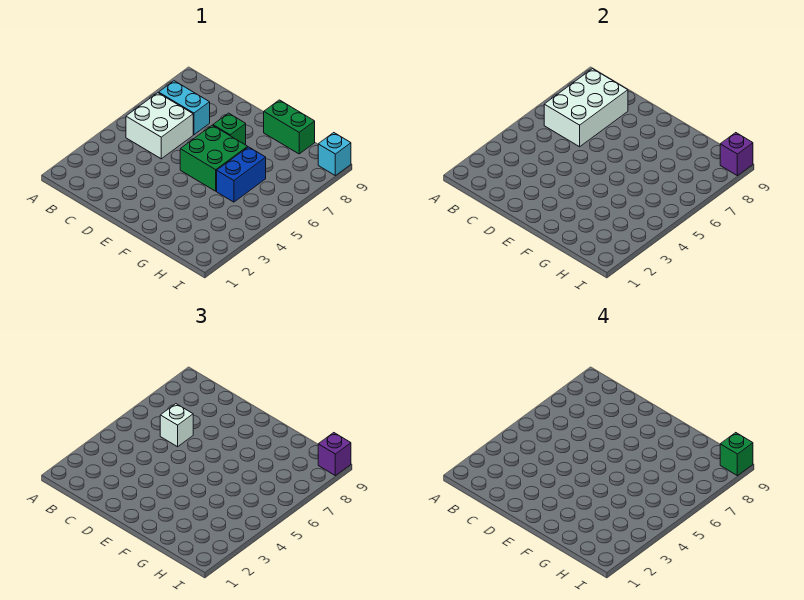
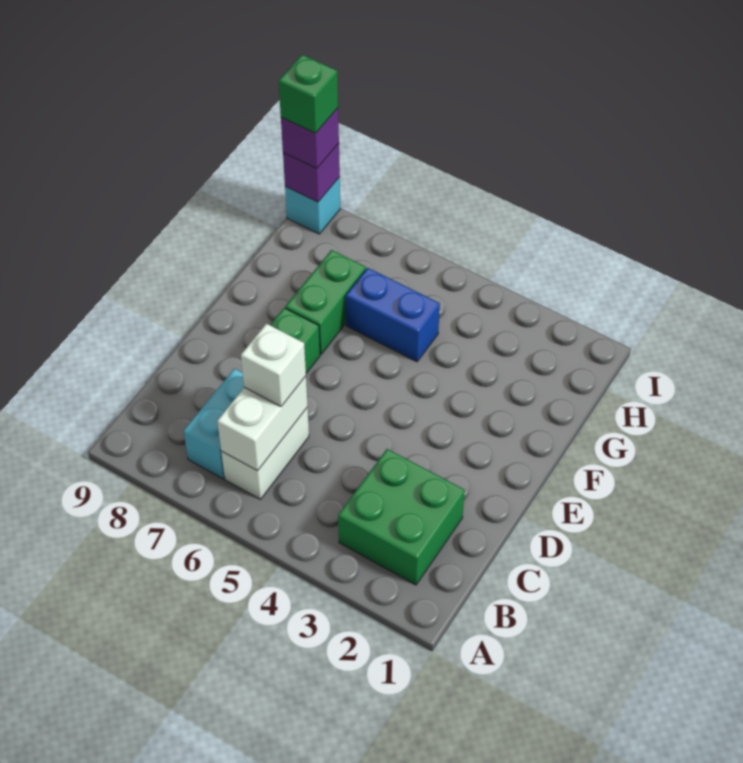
white brick B5:C6 level 1 -> white brick B6:C6 level 1
white brick B6:C8 level 2 -> white brick B6:C6 level 2
green brick E5:F6 level 1 -> green brick B2:C3 level 1
green brick F9:G9 level 1 -> green brick F7:G7 level 1

